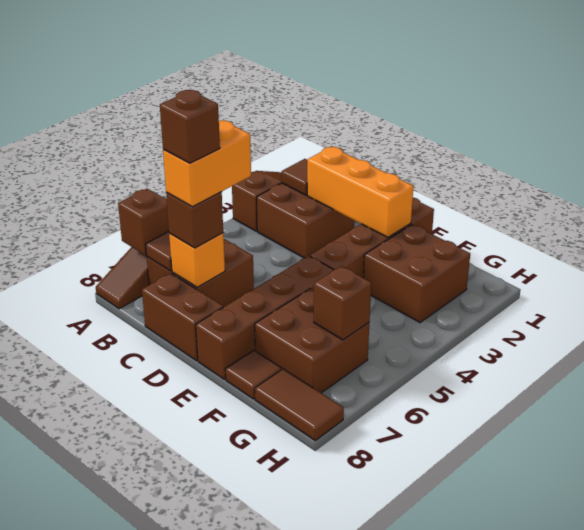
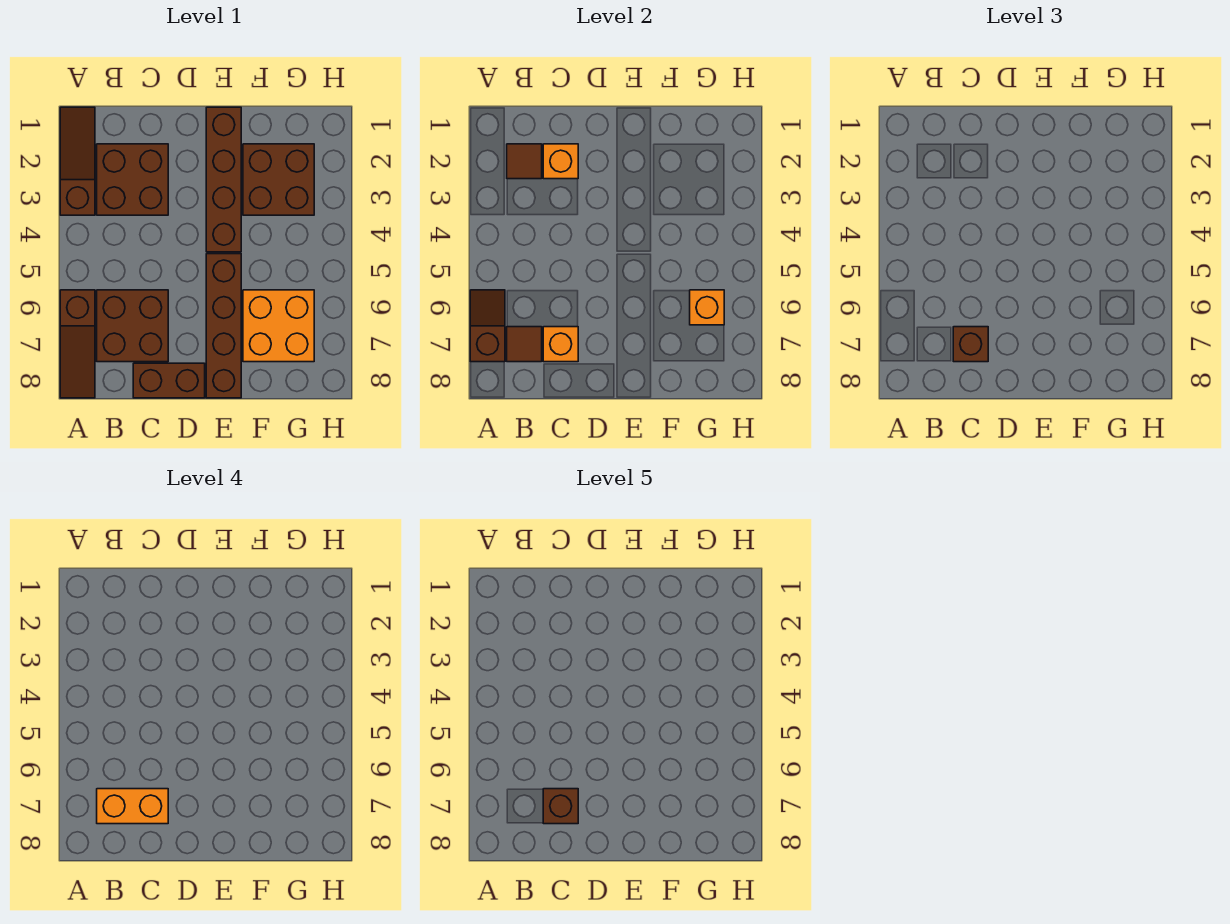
orange brick C2:E2 level 2 -> orange brick C2 level 2
orange brick C6:C7 level 4 -> orange brick B7:C7 level 4
brown brick F6:G7 level 1 -> orange brick F6:G7 level 1
brown tile F8 level 1 -> none
brown brick G6 level 2 -> orange brick G6 level 2
brown tile G8:H8 level 1 -> none

